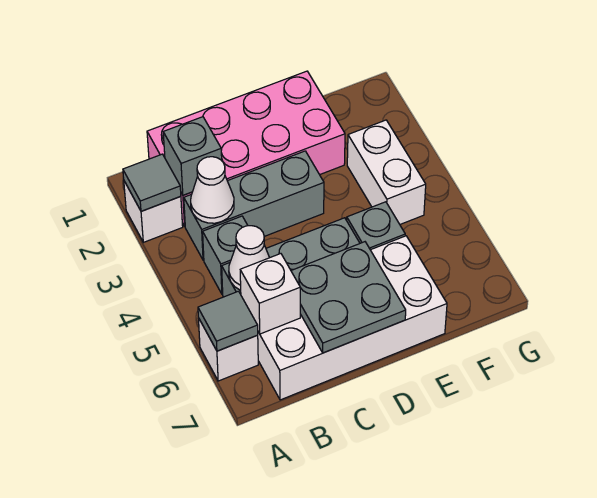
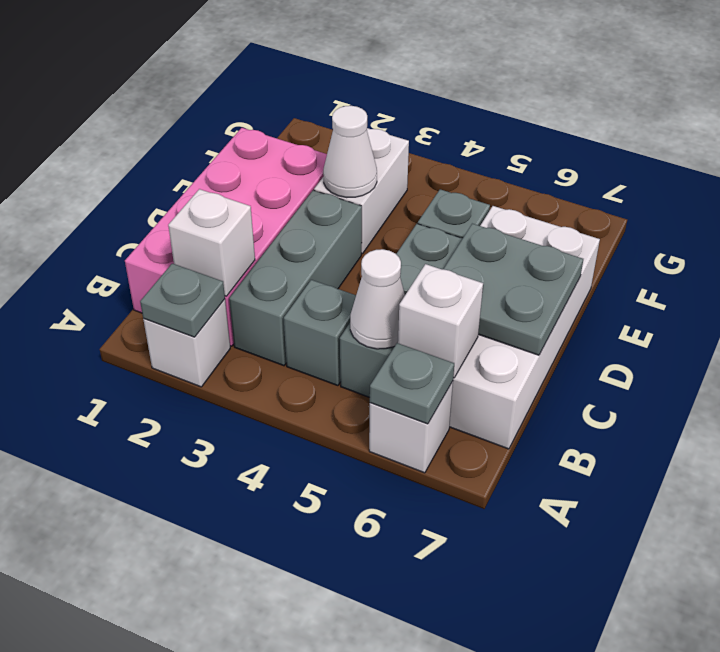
grey tile A2 level 2 -> grey plate A2 level 2
grey tile A6 level 2 -> grey plate A6 level 2
grey brick B2 level 2 -> white brick B2 level 2
white cone B3 level 2 -> white cone E3 level 2
white brick F3:F4 level 1 -> white brick E3:F3 level 1

